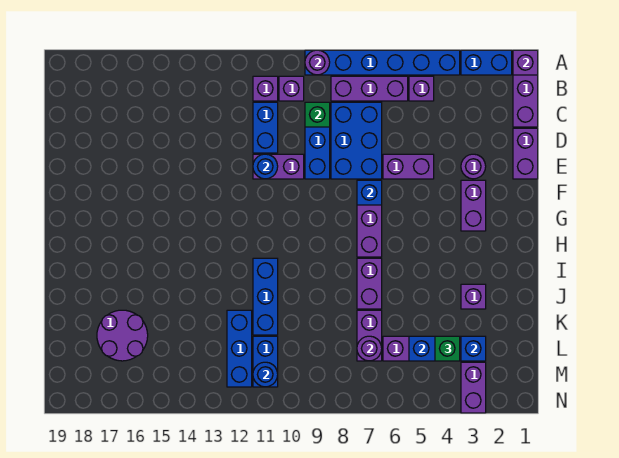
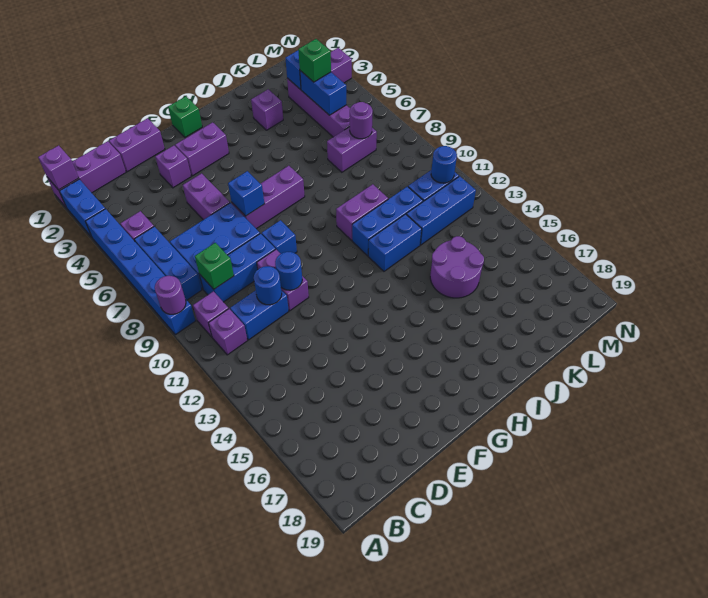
purple brick B6:B8 level 1 -> blue brick B6:B8 level 1
none -> blue round brick D11 level 2
purple round brick E3 level 1 -> purple brick E3 level 1
none -> blue brick F9 level 1
none -> green brick G1 level 1
purple brick I7:J7 level 1 -> purple brick I10:J10 level 1
none -> blue brick I12:J12 level 1
purple round brick K16:L17 level 1 -> purple round brick J14:K15 level 1

